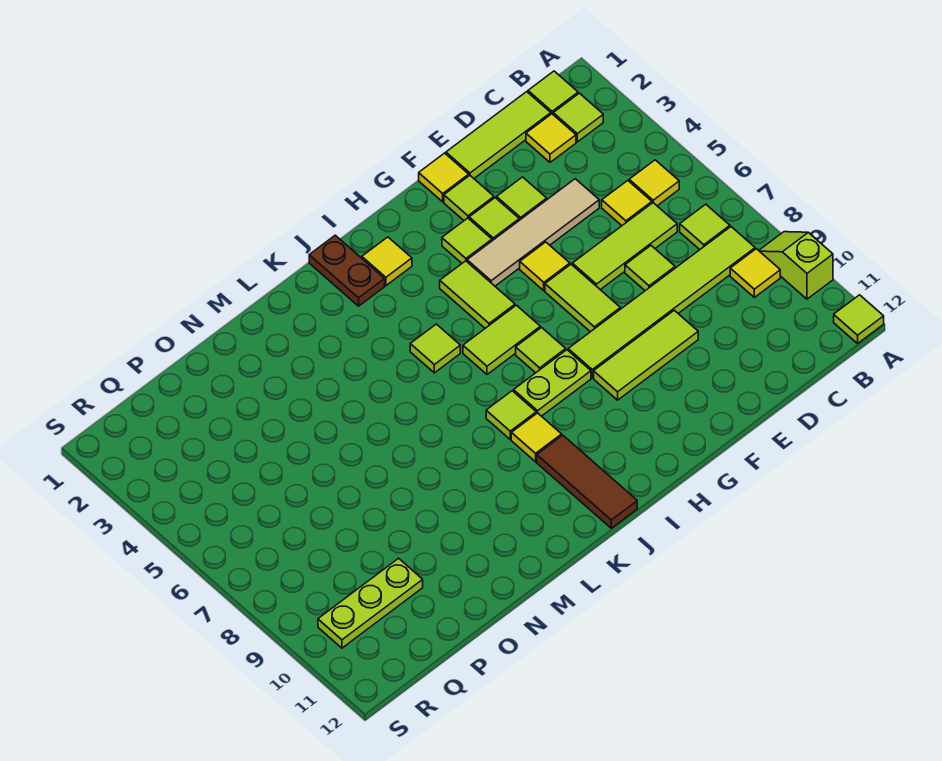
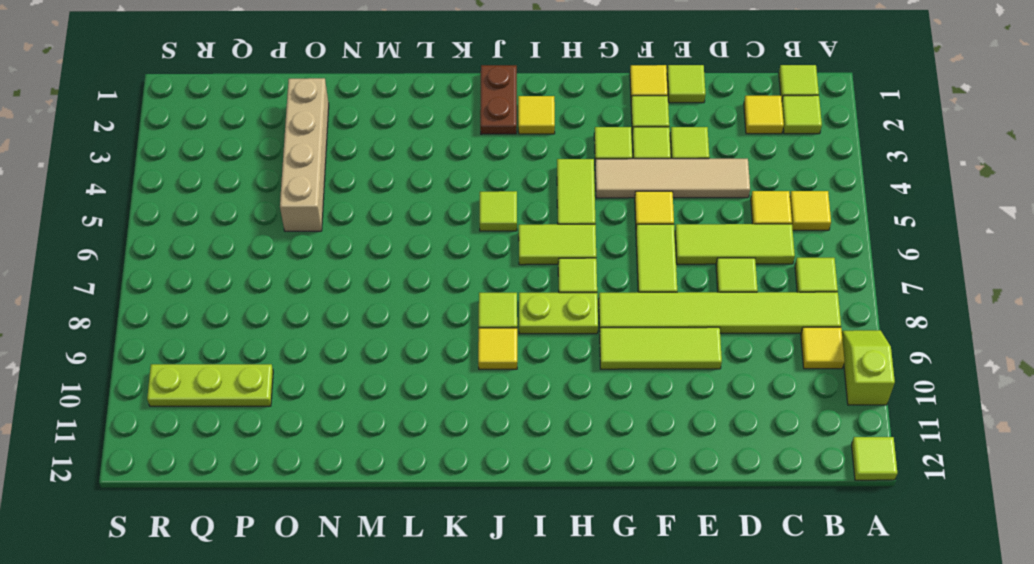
lime tile C1:E1 level 1 -> lime tile E1 level 1
brown tile J10:J12 level 1 -> none
none -> tan brick O2:O5 level 1

